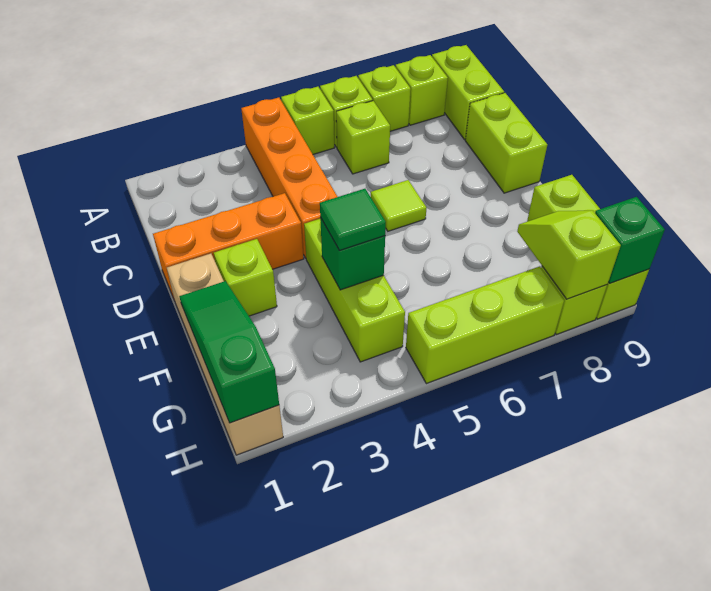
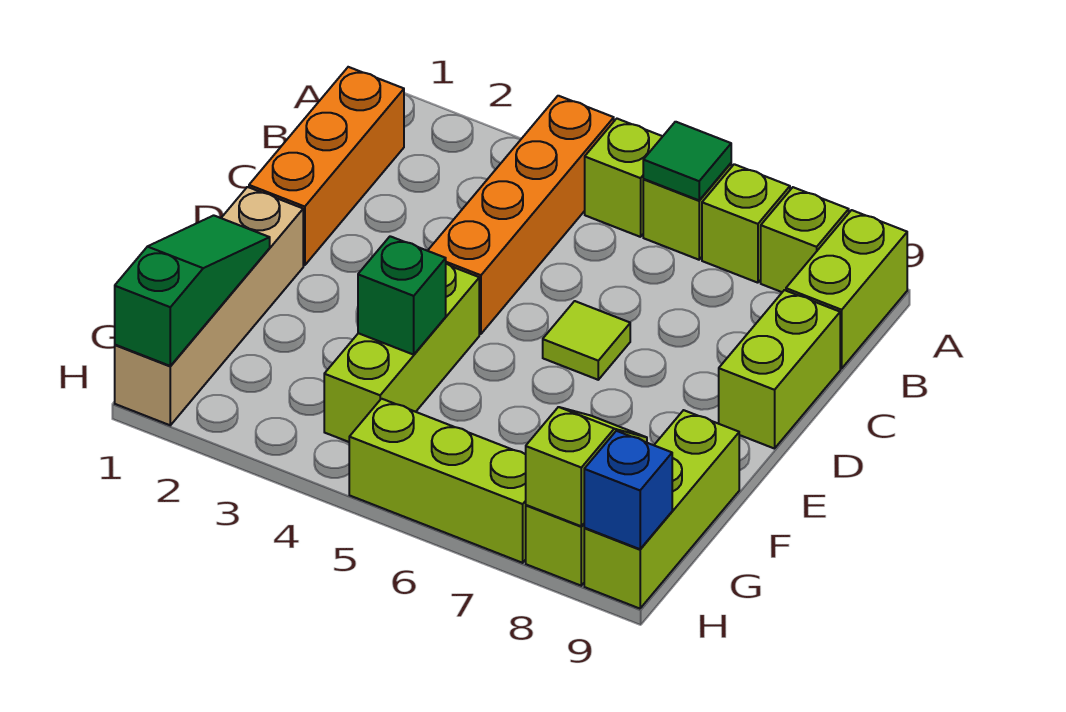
lime brick B6 level 1 -> none
orange brick D1:D3 level 1 -> orange brick B1:D1 level 1
lime brick E2 level 1 -> none
green tile F4 level 3 -> green tile A6 level 2
green brick H9 level 2 -> blue brick H9 level 2

